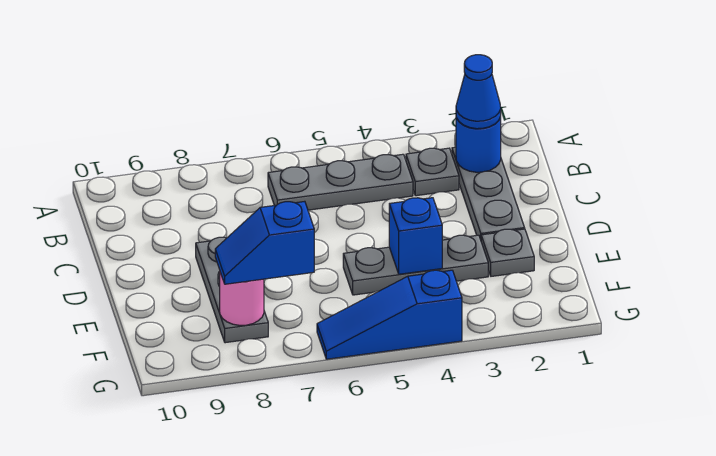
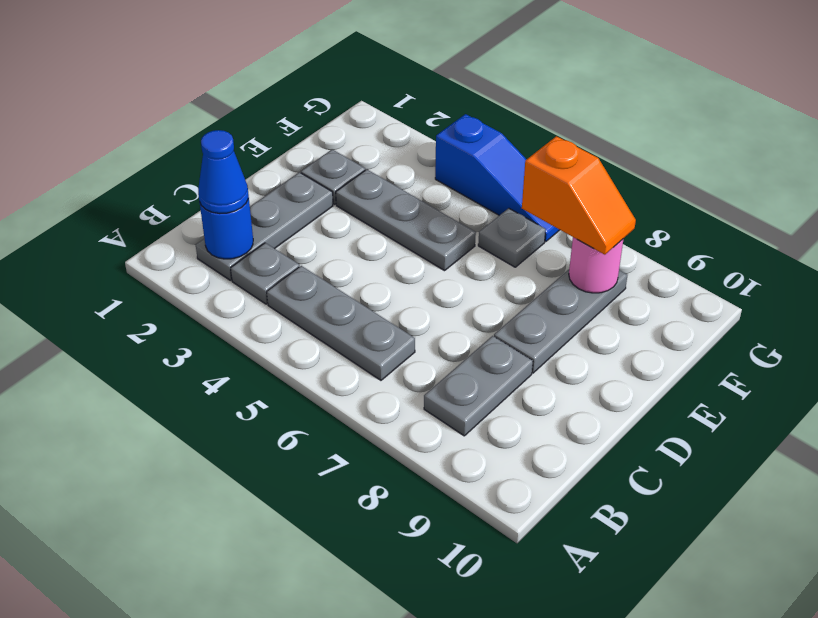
none -> grey plate B8:C8 level 1
blue brick E4 level 2 -> none
none -> grey plate F6 level 1
blue slope F7:F8 level 3 top 7 -> orange slope F7:F8 level 3 top 7

